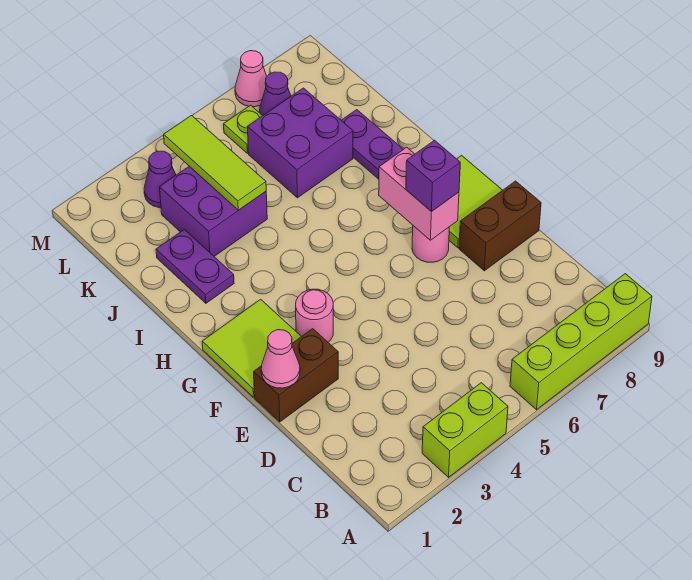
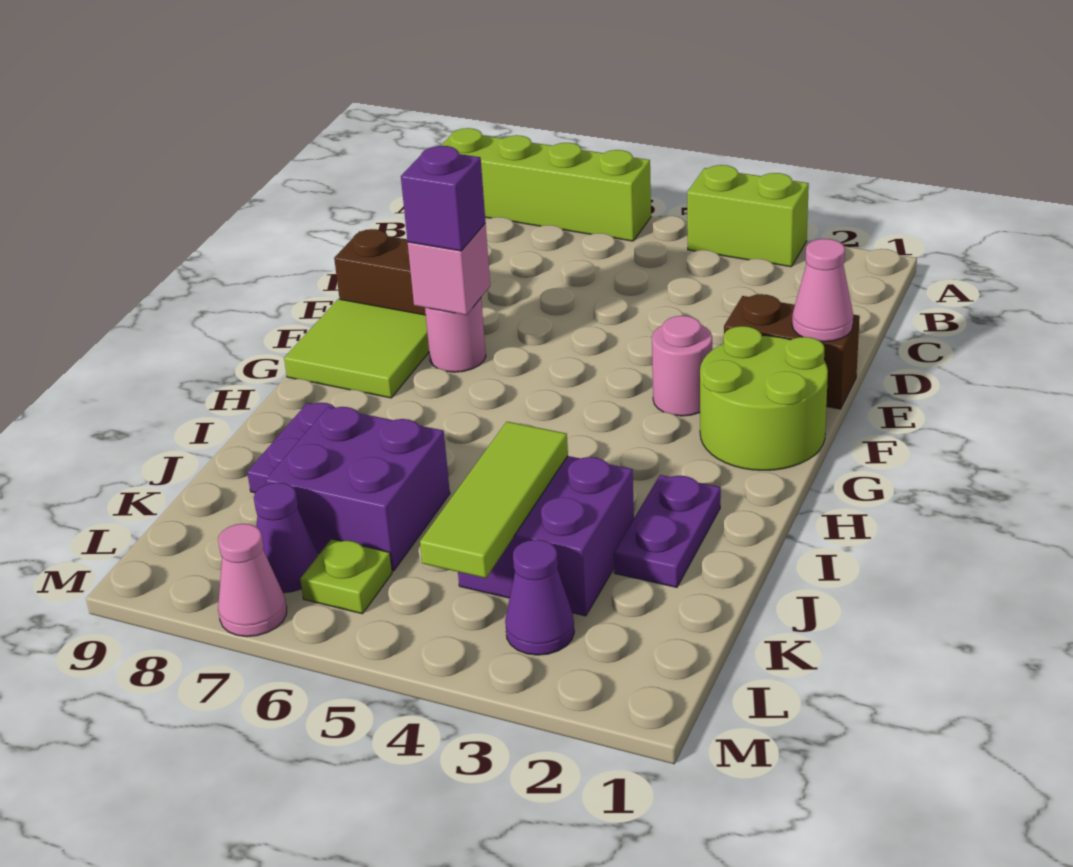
lime tile F1:G2 level 1 -> lime round brick F1:G2 level 1
pink brick F7:G7 level 2 -> pink brick F7 level 2

